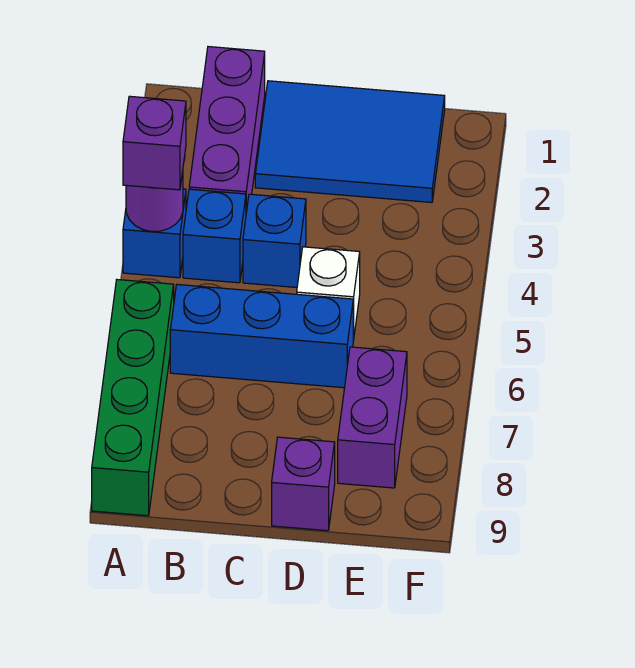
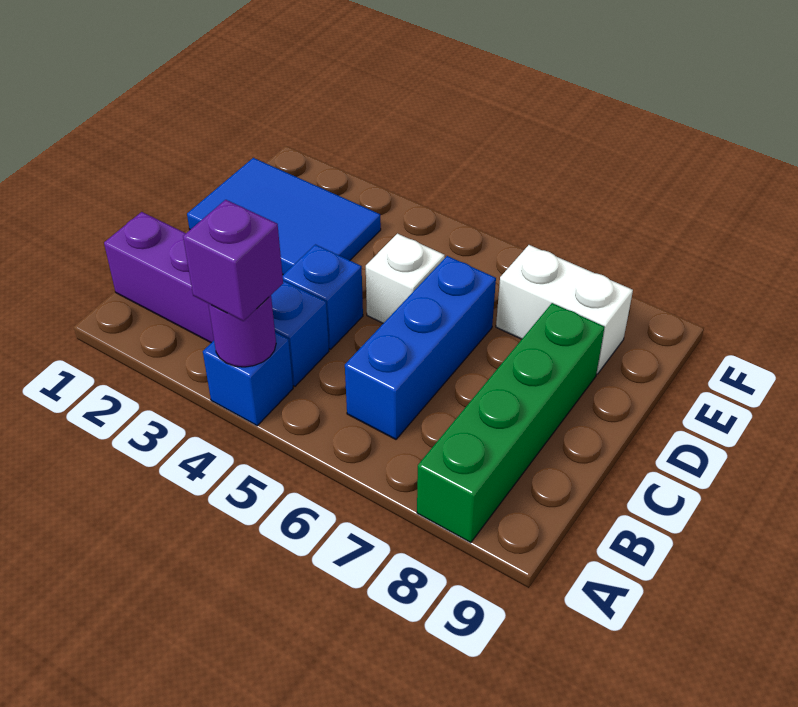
green brick A6:A9 level 1 -> green brick A8:D8 level 1
blue tile C1:E2 level 1 -> blue tile D1:E3 level 1
purple brick D9 level 1 -> none
purple brick E7:E8 level 1 -> white brick E7:E8 level 1

